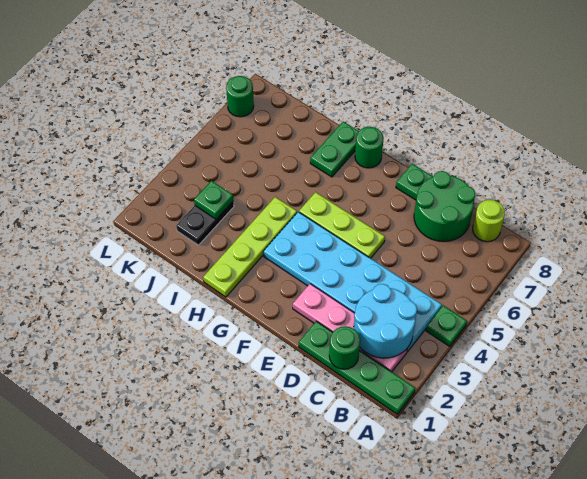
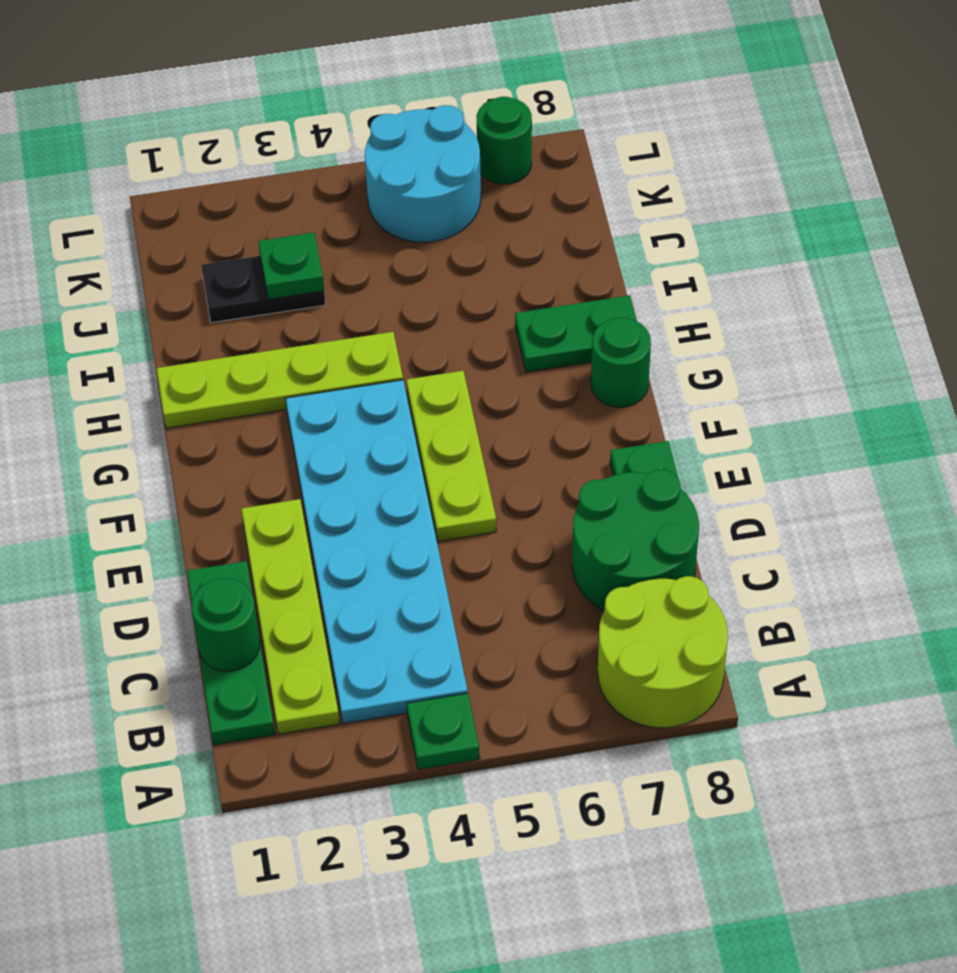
green plate A1:D1 level 1 -> green plate B1:D1 level 1
pink plate B2:E2 level 1 -> lime plate B2:E2 level 1
cyan round brick B2:C3 level 2 -> cyan round brick K5:L6 level 1
lime round brick B8 level 1 -> lime round brick A7:B8 level 1

